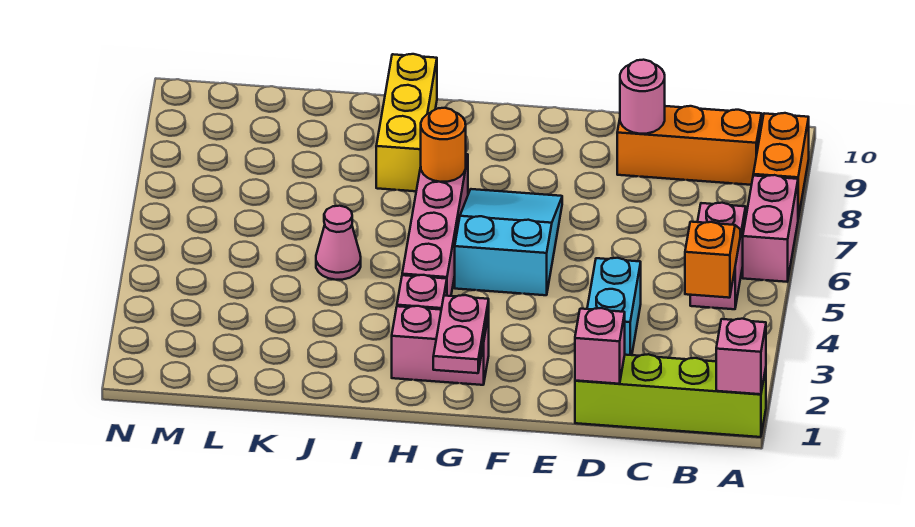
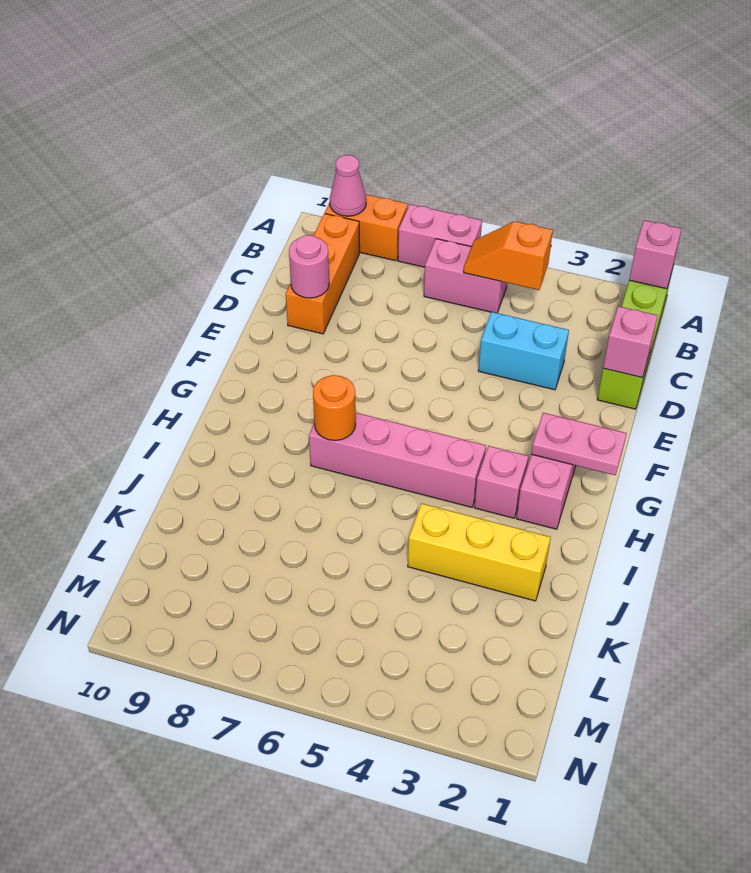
cyan slope F5:G7 level 1 top 5 -> none
yellow brick I8:I10 level 1 -> yellow brick J2:J4 level 1
pink cone J5 level 1 -> pink cone A9 level 2

